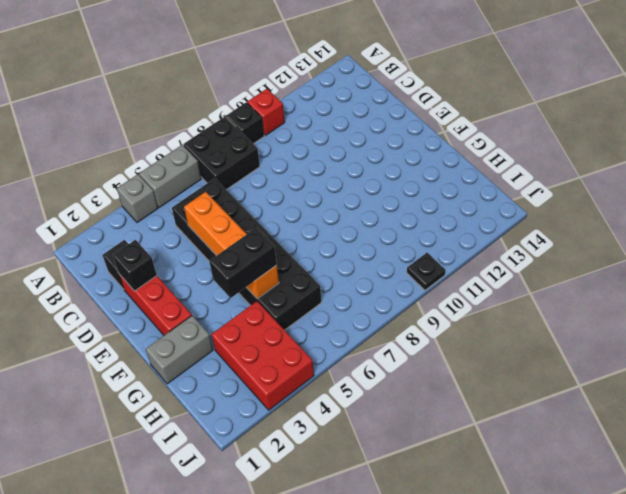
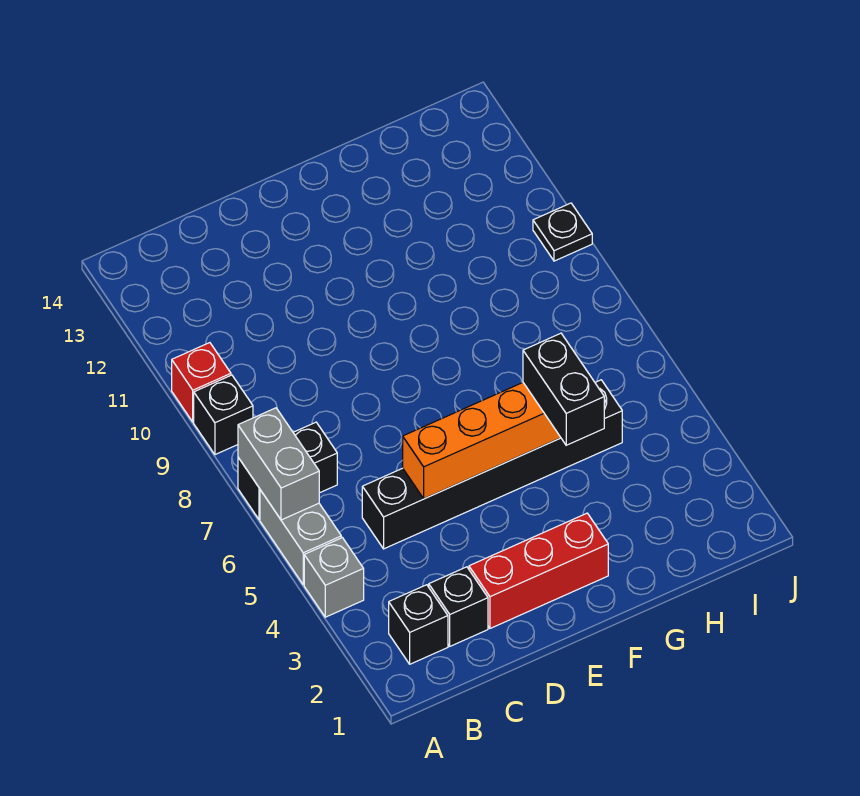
black brick A7:B8 level 1 -> black brick A7:B7 level 1
black brick C5:H6 level 1 -> black brick C5:H5 level 1
black brick D2 level 2 -> black brick B2 level 1
grey brick G1:G2 level 1 -> grey brick A6:A7 level 2
red brick H3:J4 level 1 -> none

